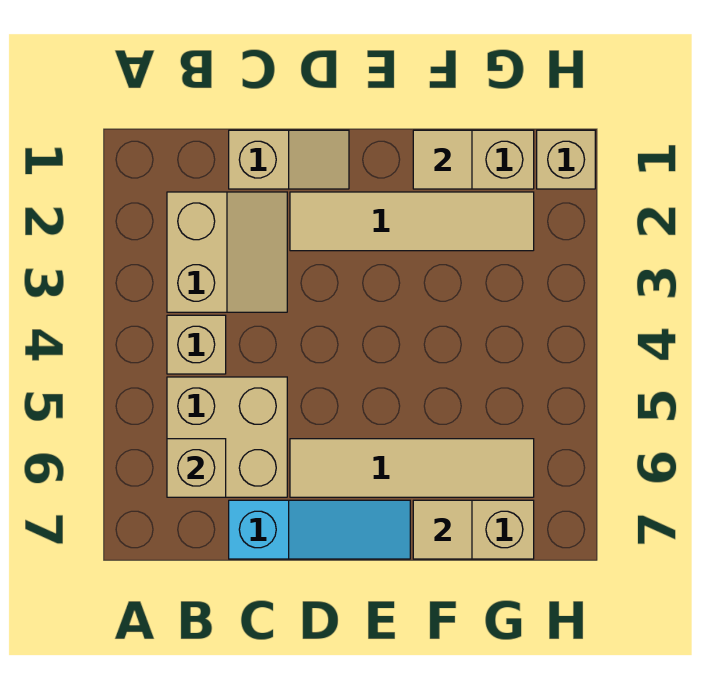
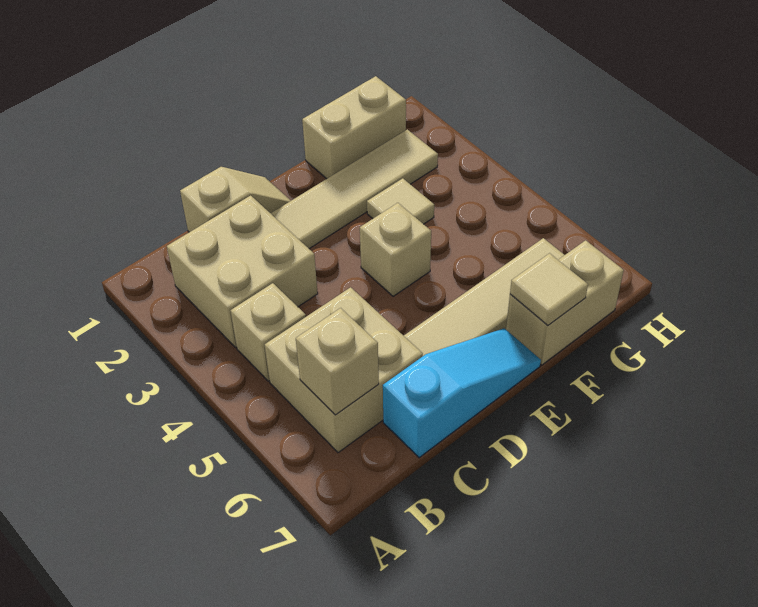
tan slope B2:C3 level 1 top B -> tan brick B2:C3 level 1
tan tile F1 level 2 -> tan tile F3 level 1
tan brick H1 level 1 -> tan brick E4 level 1

